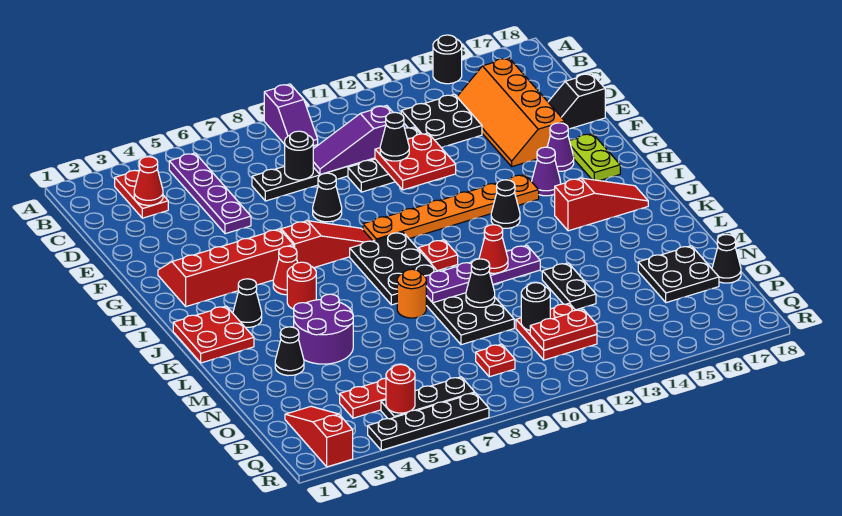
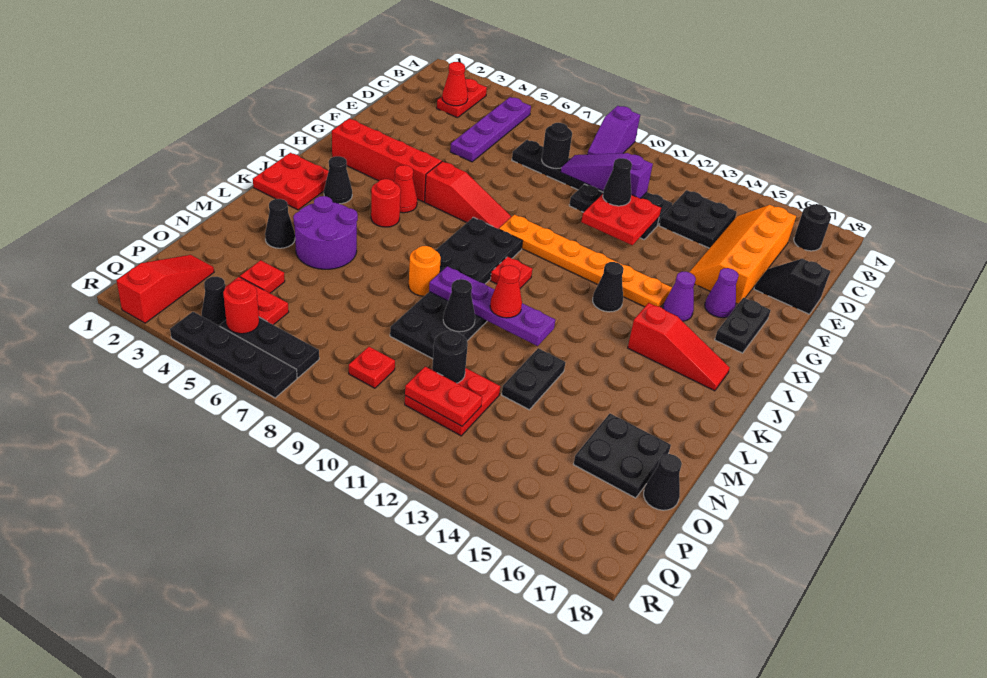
black round brick A15 level 1 -> black round brick B17 level 1
black cone F8 level 1 -> black cone Q4 level 1
lime plate G17:H17 level 1 -> black plate G17:H17 level 1
none -> red plate O4 level 1

